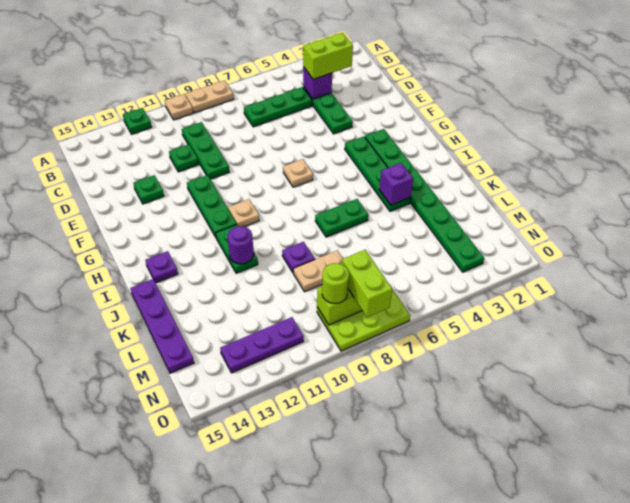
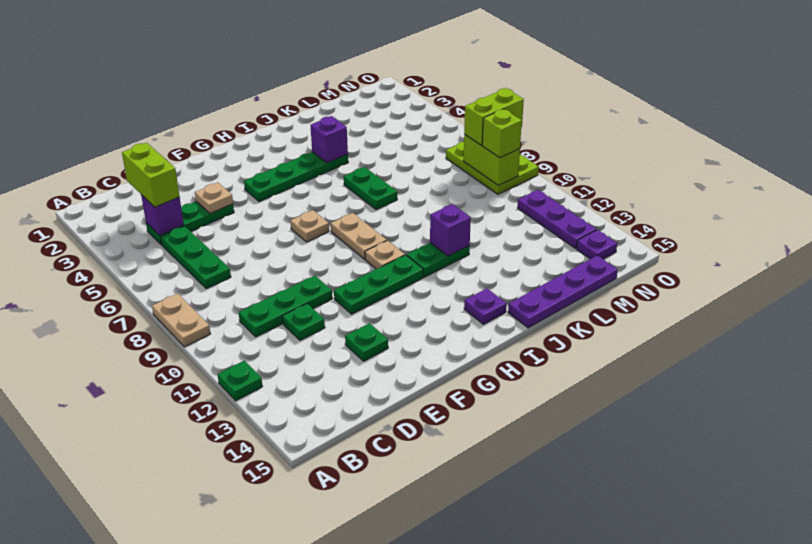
tan plate A10 level 1 -> tan plate E4 level 2
green plate G3:N3 level 1 -> none
purple round brick J11 level 2 -> purple brick J11 level 2
purple plate K9 level 1 -> purple plate N14 level 1
tan plate L8:L9 level 1 -> tan plate H8:H9 level 1
lime round brick N9 level 3 -> lime brick N9 level 3

